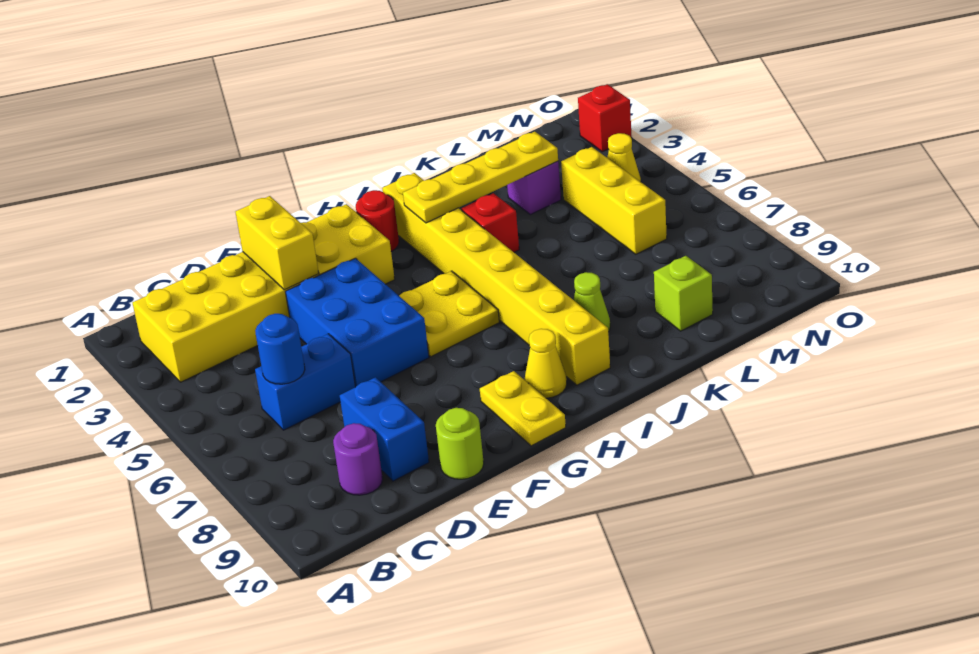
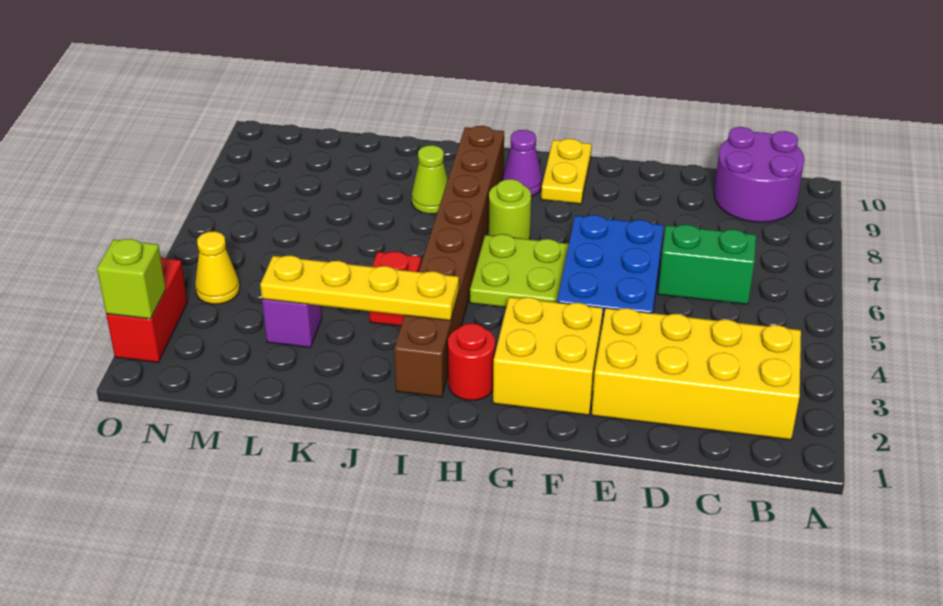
blue brick C6:D6 level 1 -> green brick C6:D6 level 1
blue round brick C6 level 2 -> none
purple round brick C9 level 1 -> purple round brick B9:C10 level 1
blue brick D8:D9 level 1 -> none
yellow brick E2:E3 level 2 -> none
lime round brick E10 level 1 -> lime round brick H7 level 1
yellow plate G5:H6 level 1 -> lime plate G5:H6 level 1
yellow cone H9 level 1 -> purple cone H9 level 1
yellow brick I2:I9 level 1 -> brown brick I2:I9 level 1
lime brick L9 level 1 -> lime brick O2 level 2
yellow brick M4:M6 level 1 -> none
red brick O2 level 1 -> red brick O2:O3 level 1

